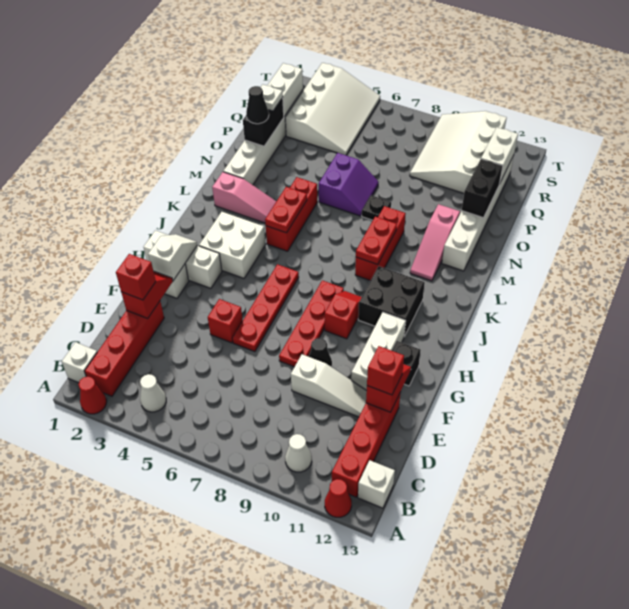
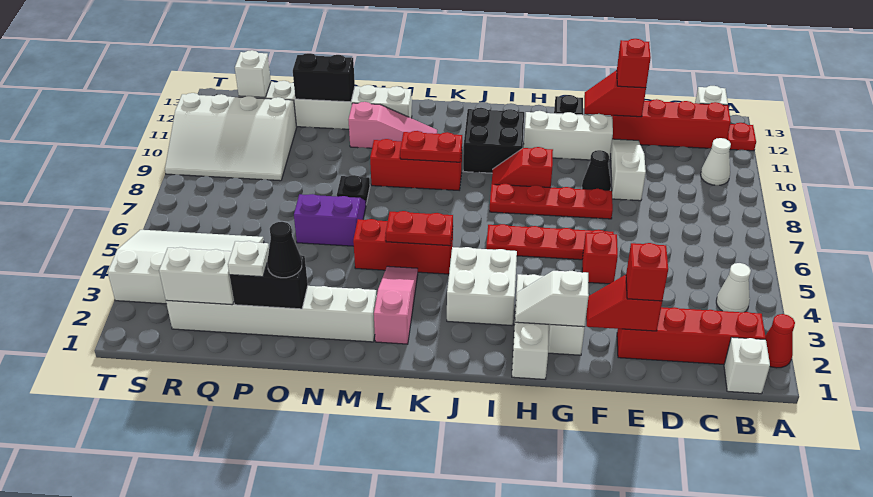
red cone A12 level 1 -> red plate A12 level 1
white brick Q12:R12 level 2 -> white brick R12 level 2

